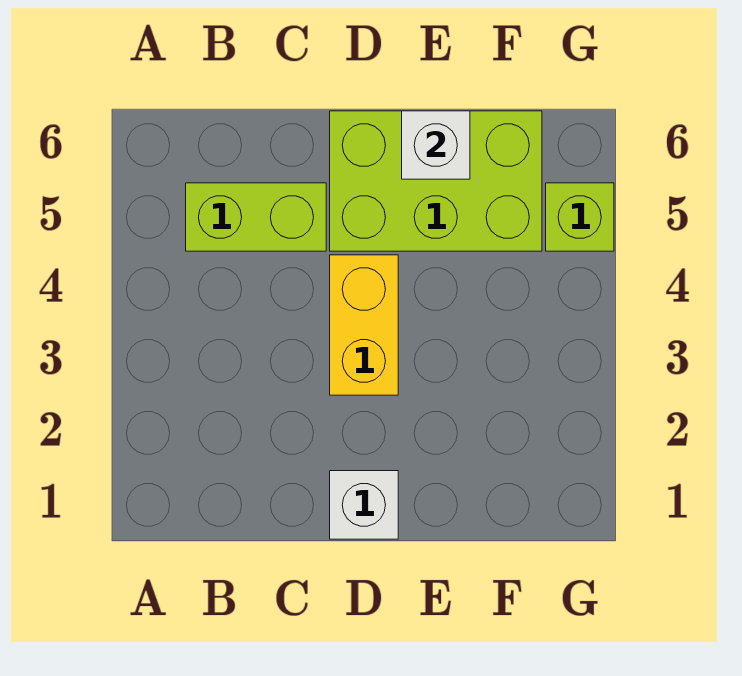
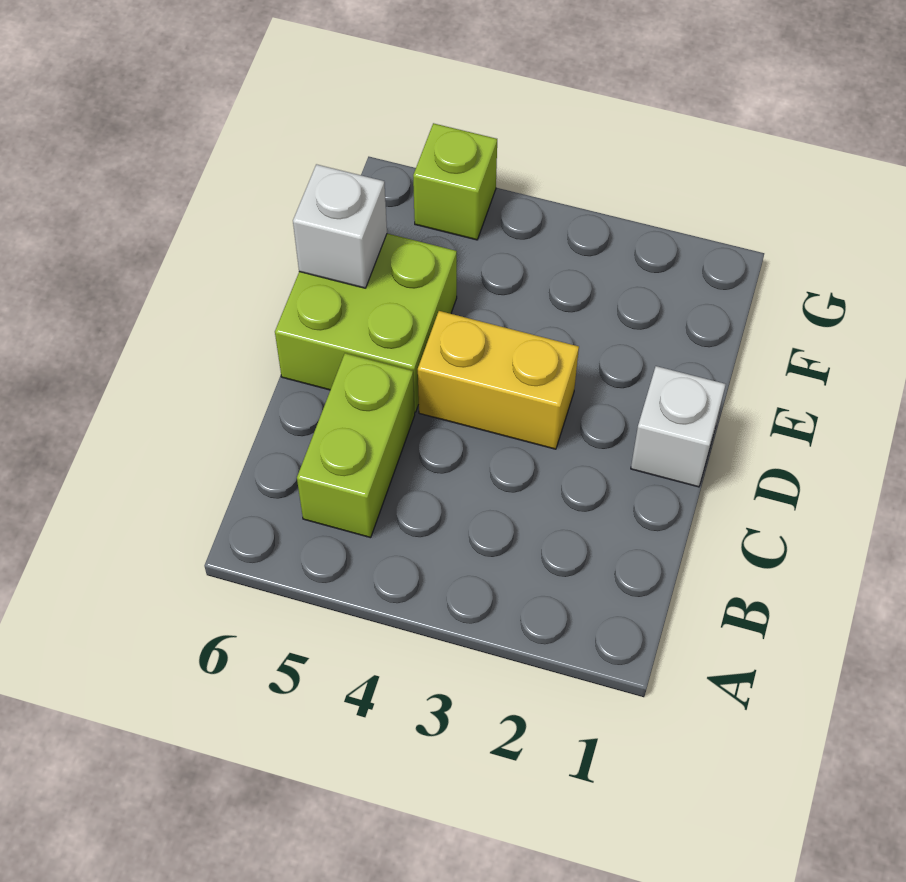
lime brick D5:F6 level 1 -> lime brick D5:E6 level 1

